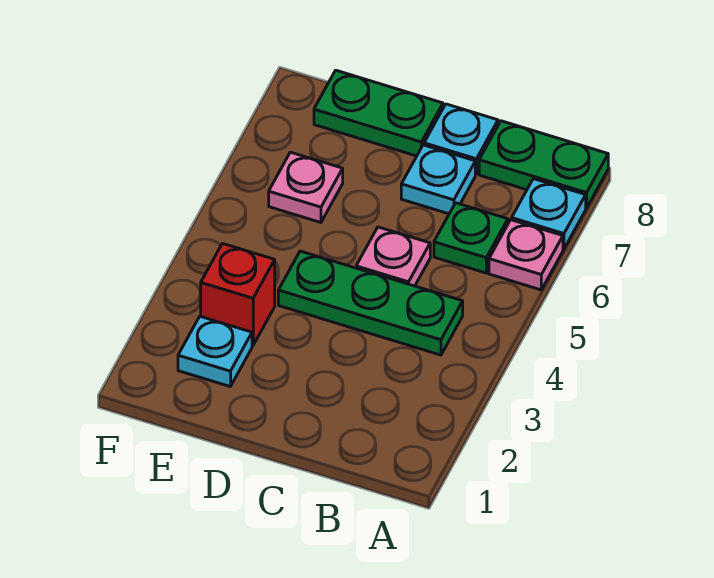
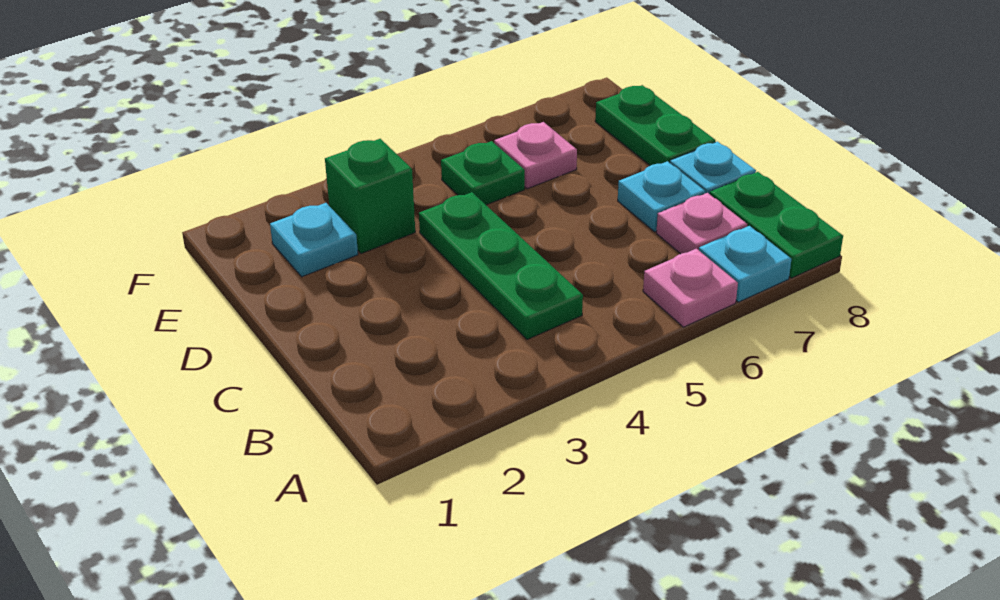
green plate B6 level 1 -> green plate E5 level 1
pink plate C5 level 1 -> pink plate B7 level 1
red brick E3 level 1 -> green brick E3 level 1

